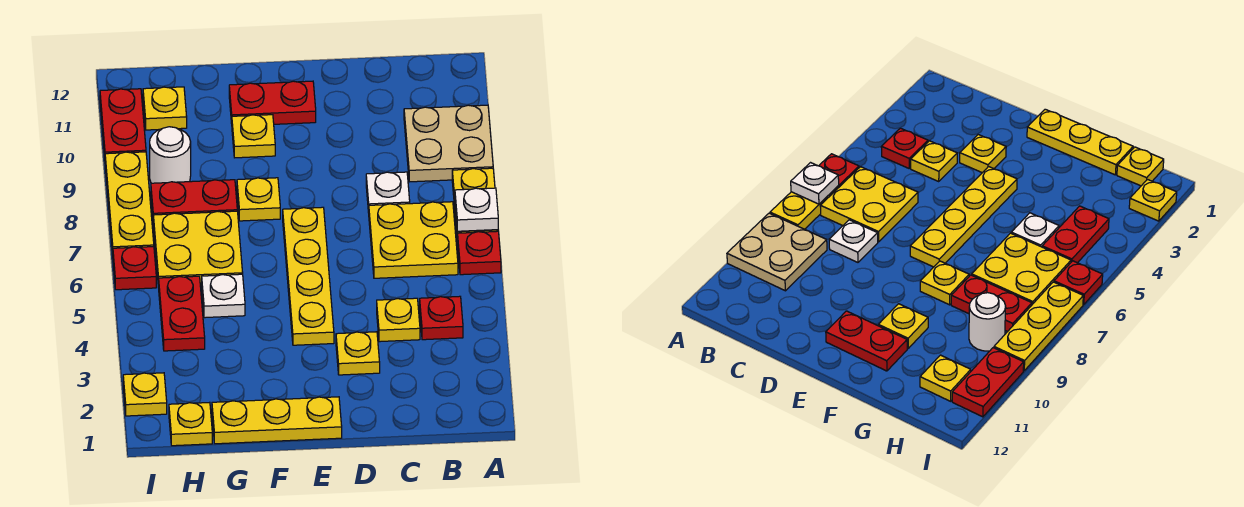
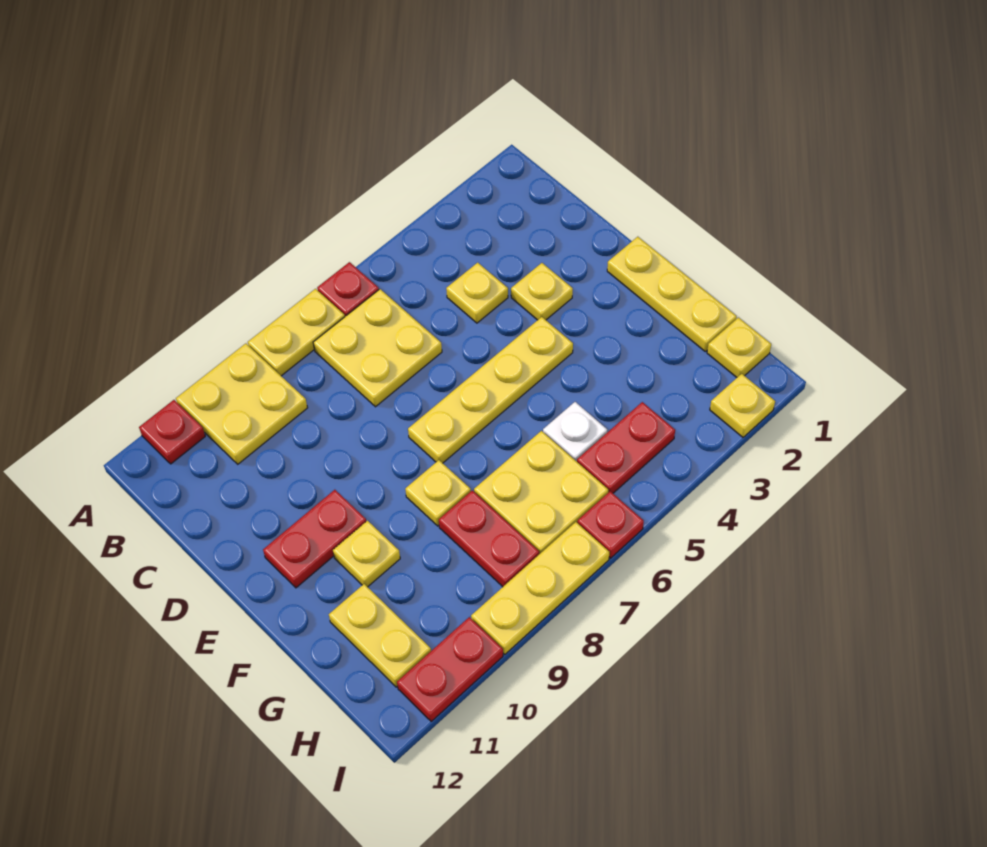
white plate A7 level 2 -> none
tan plate A9:B10 level 1 -> yellow plate A9:B10 level 1
red plate B4 level 1 -> red plate A11 level 1
white plate C8 level 1 -> none
red plate E11:F11 level 1 -> red plate E10:E11 level 1
white round brick H9 level 1 -> none
yellow plate H11 level 1 -> yellow plate G11:H11 level 1

